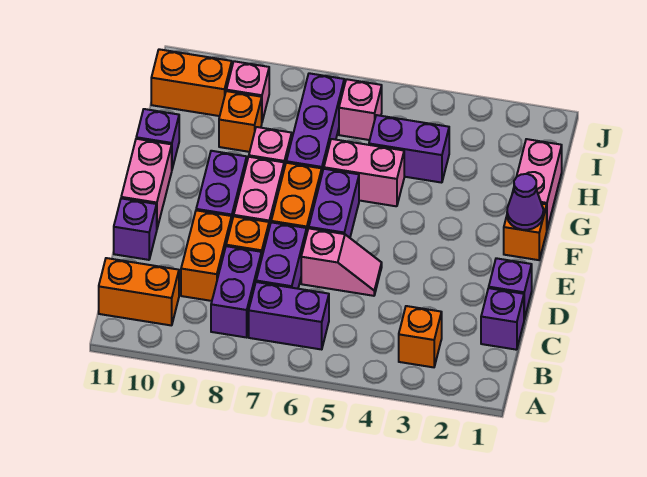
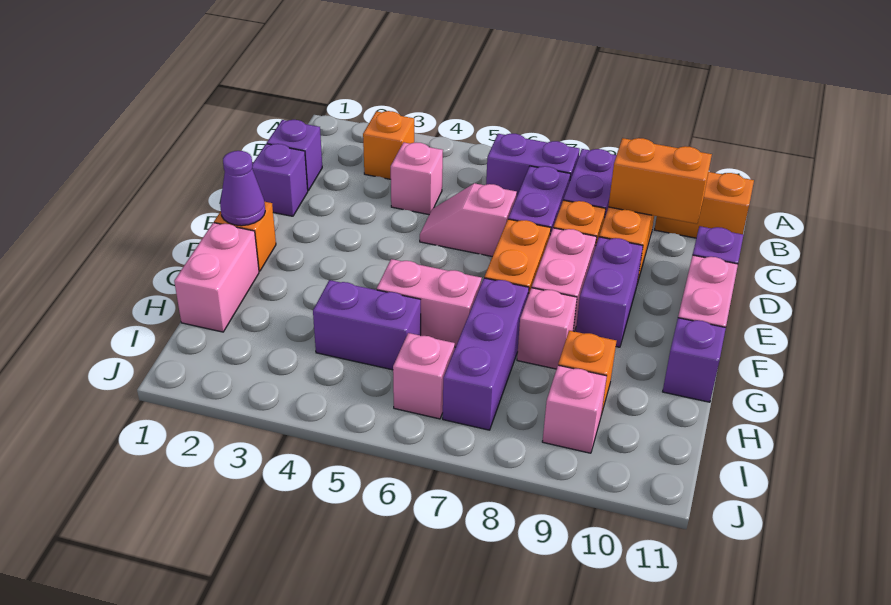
none -> pink brick C4 level 1
purple brick E6:F6 level 1 -> none
orange brick I10:I11 level 1 -> orange brick C9:C10 level 2

